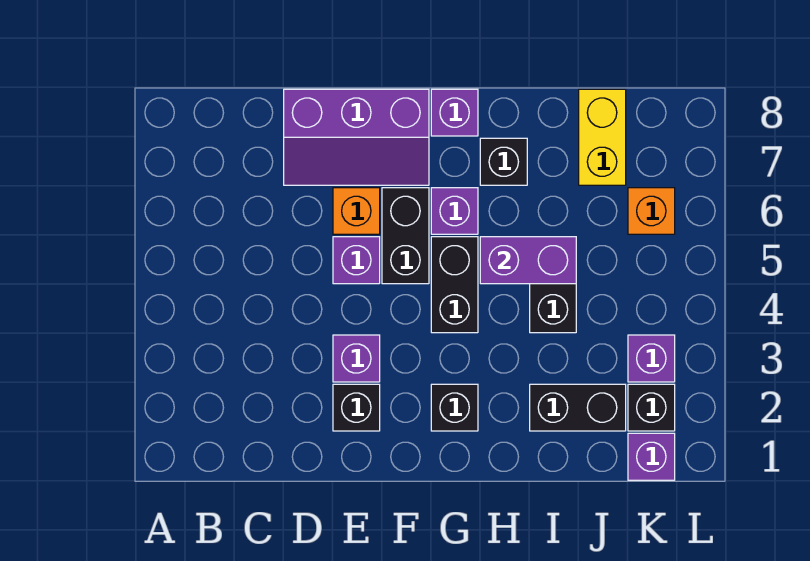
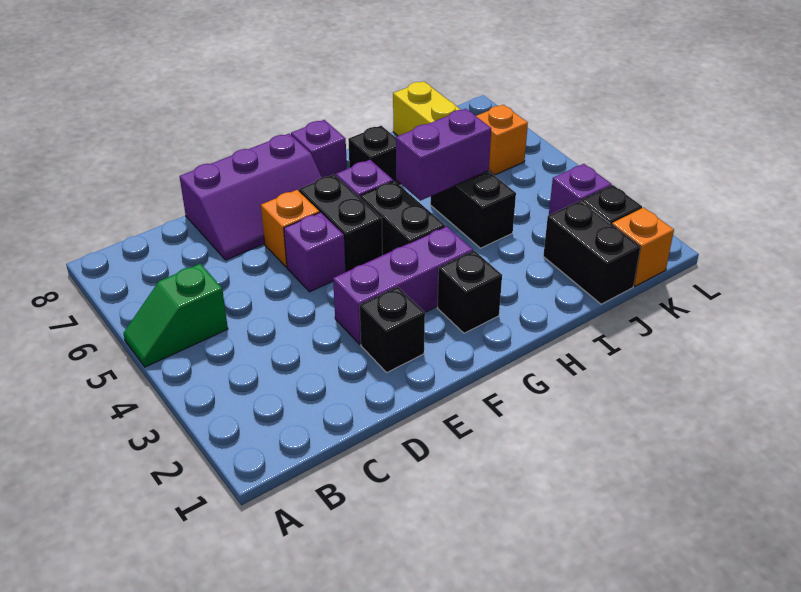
none -> green slope A5:B5 level 1 top B
purple brick E3 level 1 -> purple brick E3:G3 level 1
black brick I2:J2 level 1 -> black brick J1:J2 level 1
purple brick K1 level 1 -> orange brick K1 level 1

